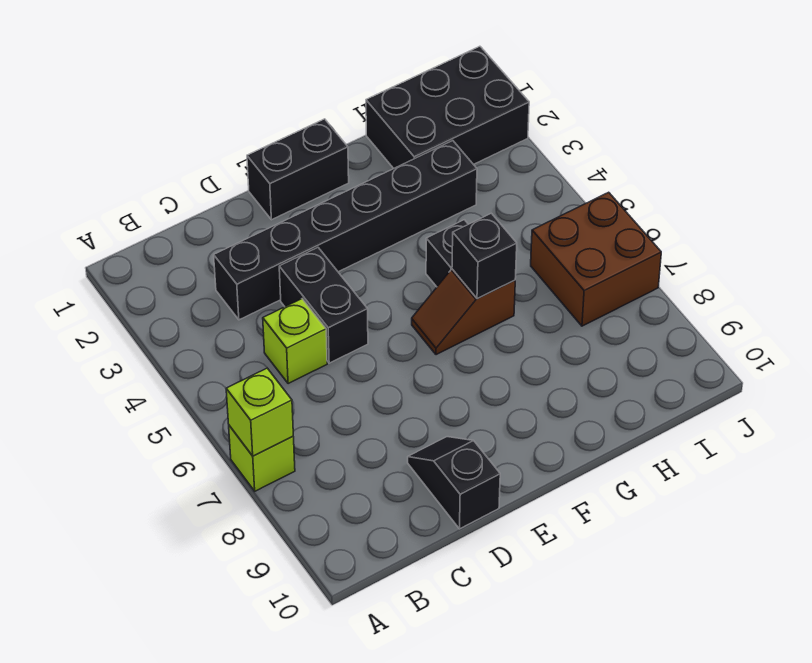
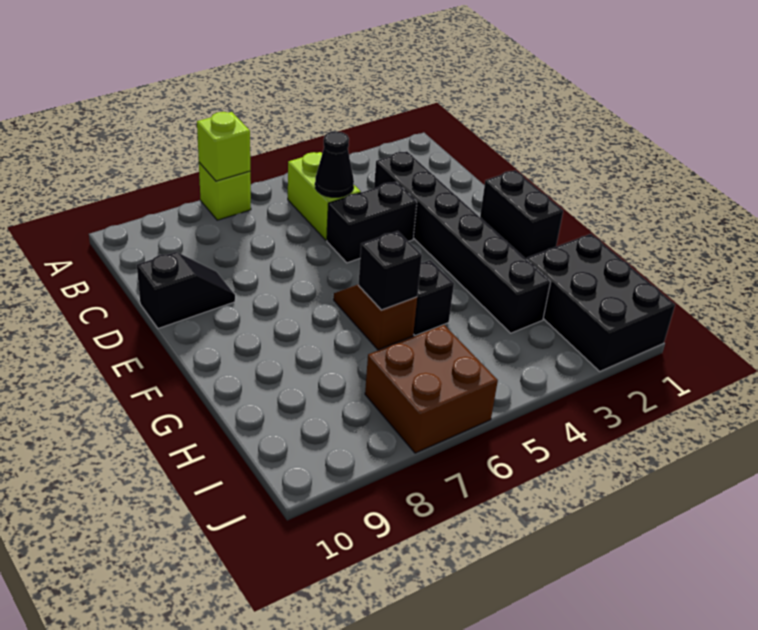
lime brick C5 level 1 -> lime brick B5:C5 level 1
none -> black cone C5 level 2

